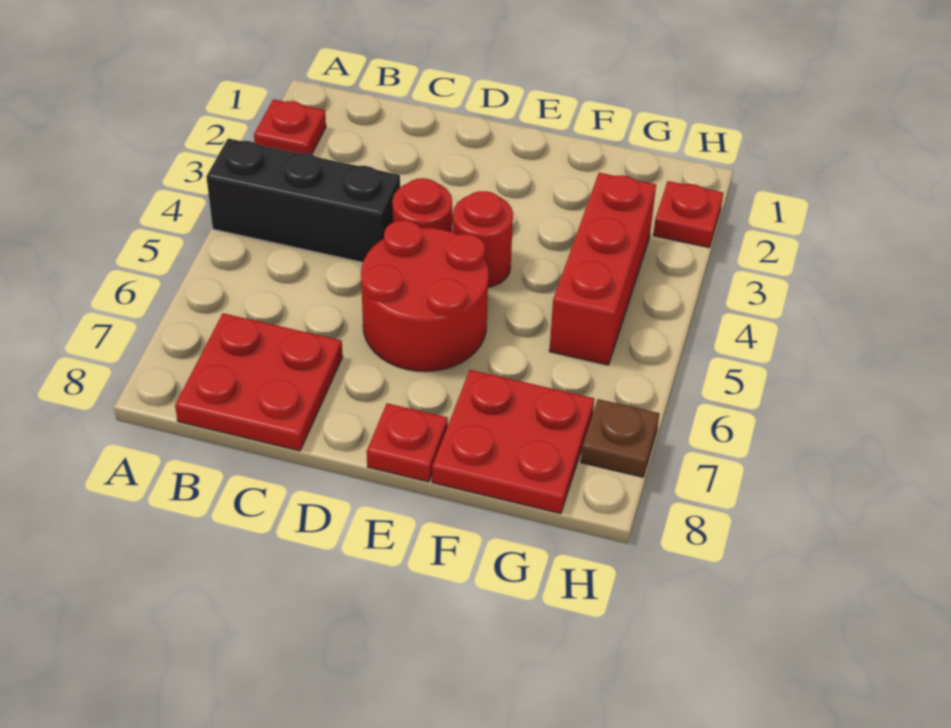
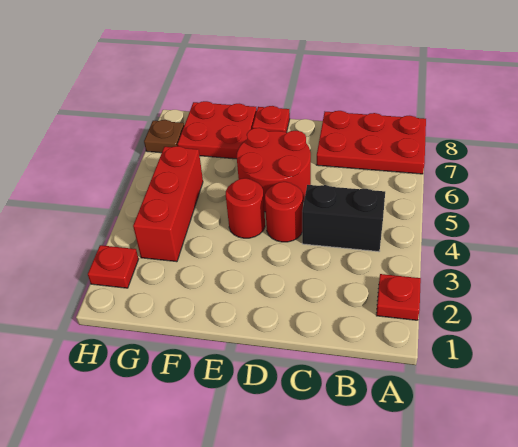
black brick A4:C4 level 1 -> black brick B4:C4 level 1
red plate B7:C8 level 1 -> red plate A7:C8 level 1

